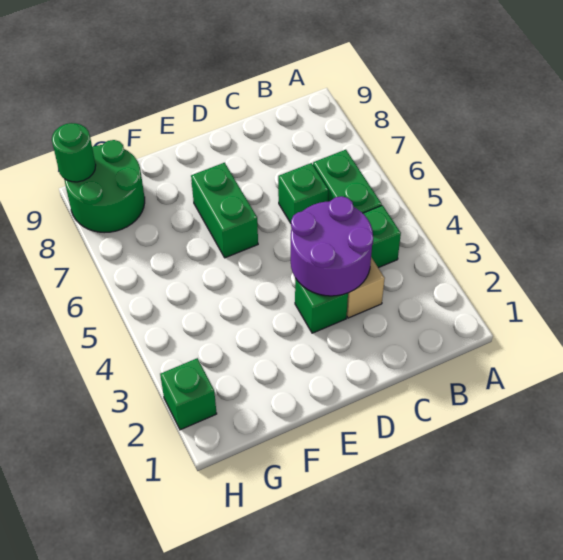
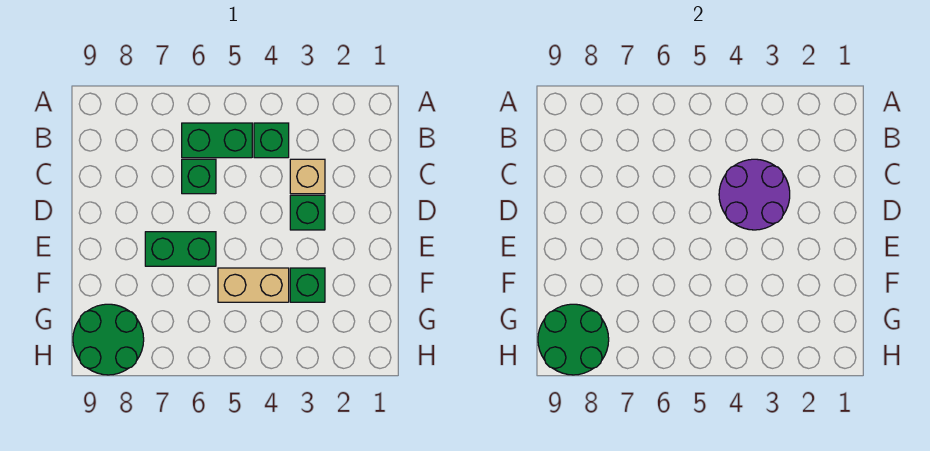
none -> tan brick F4:F5 level 1
green brick H2 level 1 -> green brick F3 level 1
green round brick H9 level 2 -> green round brick G8:H9 level 2

